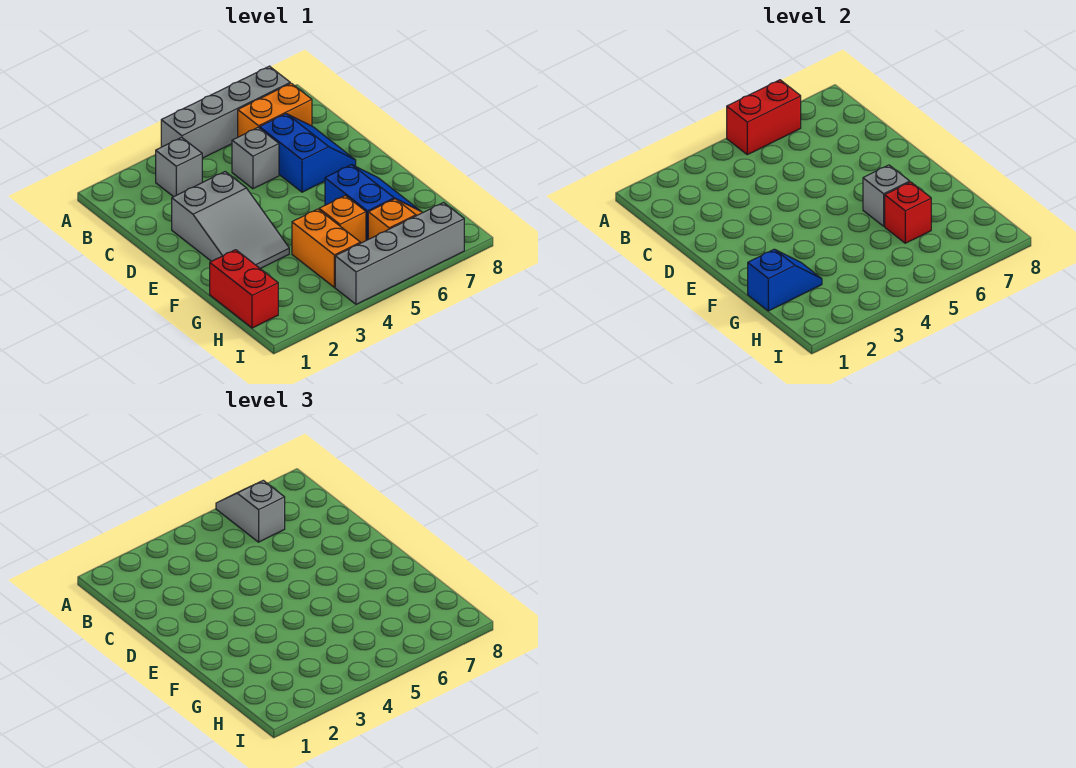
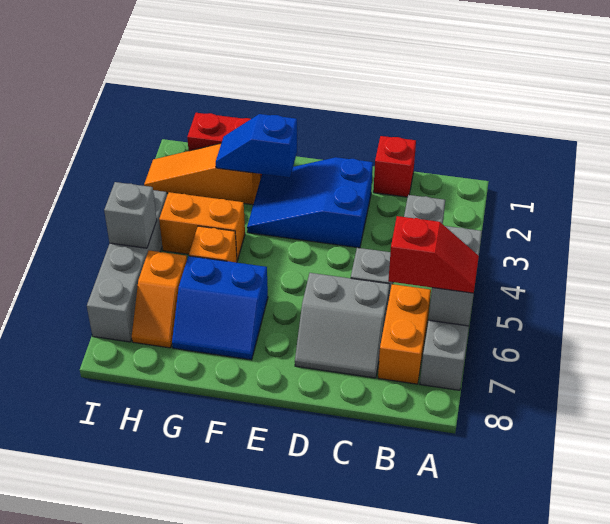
red brick A5:A6 level 2 -> grey brick A5:A6 level 2
grey slope A6:B6 level 3 top B -> red slope A6:B6 level 3 top B
blue slope C6:D7 level 1 top 6 -> grey slope C6:D7 level 1 top 6
grey slope D2:F3 level 1 top D -> blue slope D2:F3 level 1 top D
grey brick F6 level 2 -> grey brick I5 level 2
blue slope G1:G2 level 2 top 1 -> blue slope F2:G2 level 2 top F
none -> orange slope G2:I2 level 1 top G
red brick G6 level 2 -> red brick C1 level 1

